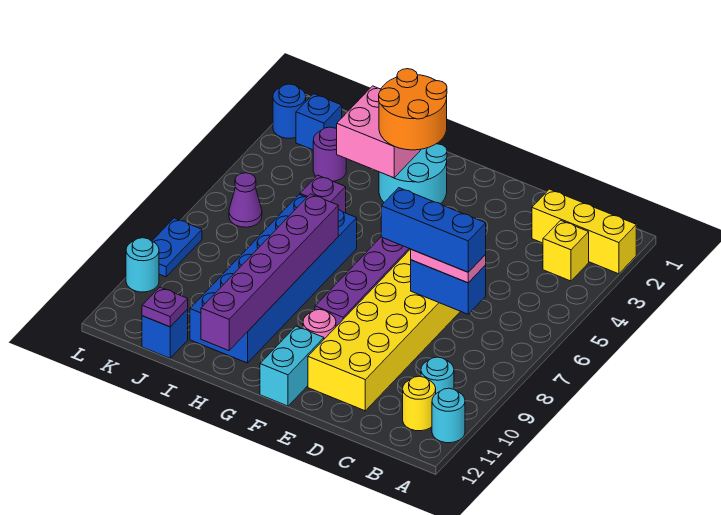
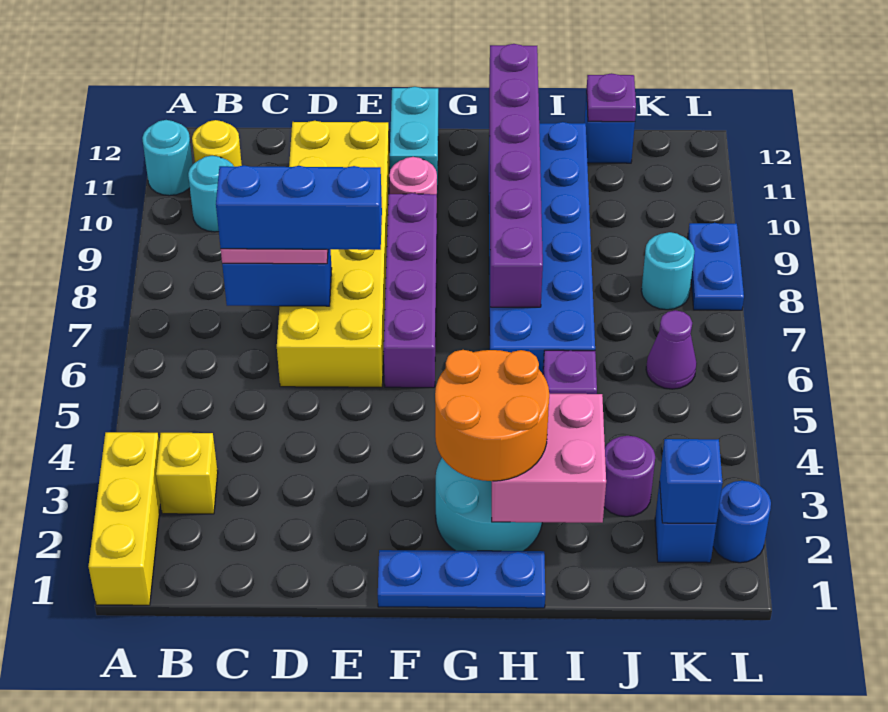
yellow brick A2:C2 level 1 -> yellow brick A1:A3 level 1
none -> blue plate F1:H1 level 1
none -> blue brick K2 level 2
cyan round brick L10 level 1 -> cyan round brick K8 level 1

